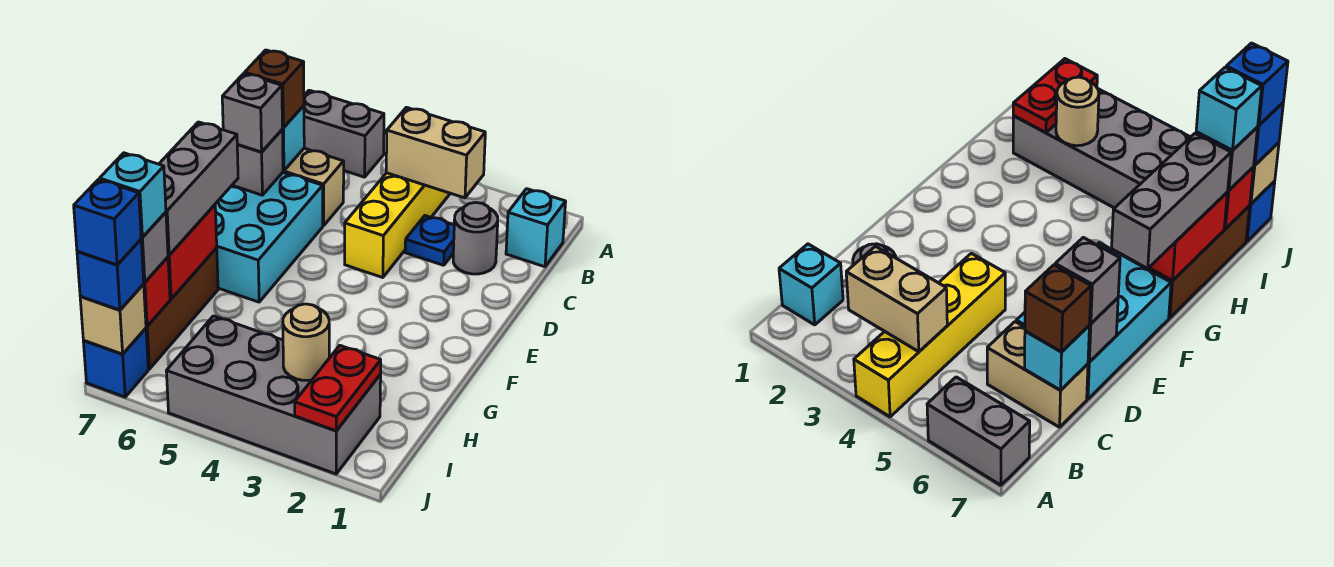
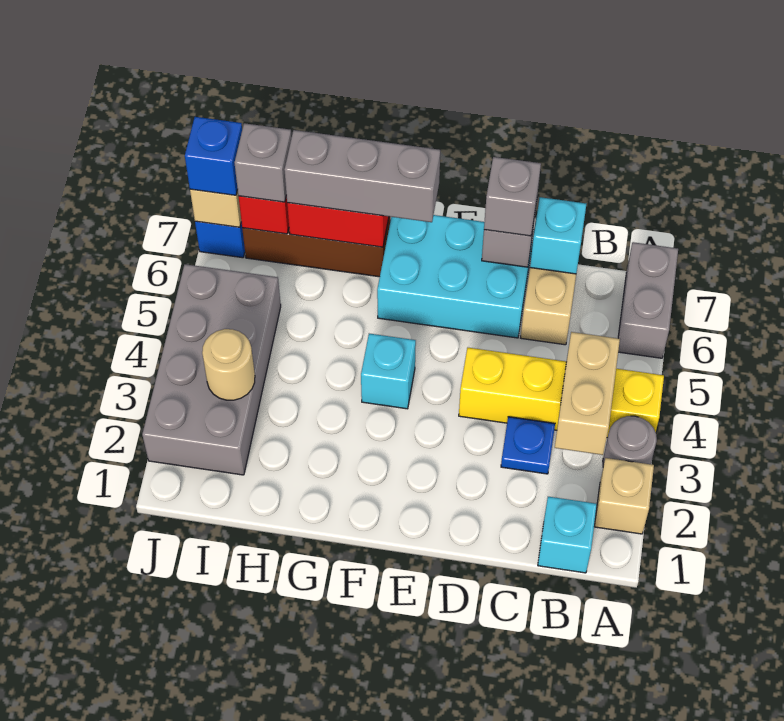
none -> tan brick A2 level 1
grey round brick C2 level 1 -> grey round brick A3 level 1
brown brick C7 level 3 -> none
red plate I2:J2 level 2 -> none
cyan brick I7 level 4 -> cyan brick F4 level 1
blue brick J7 level 4 -> none

